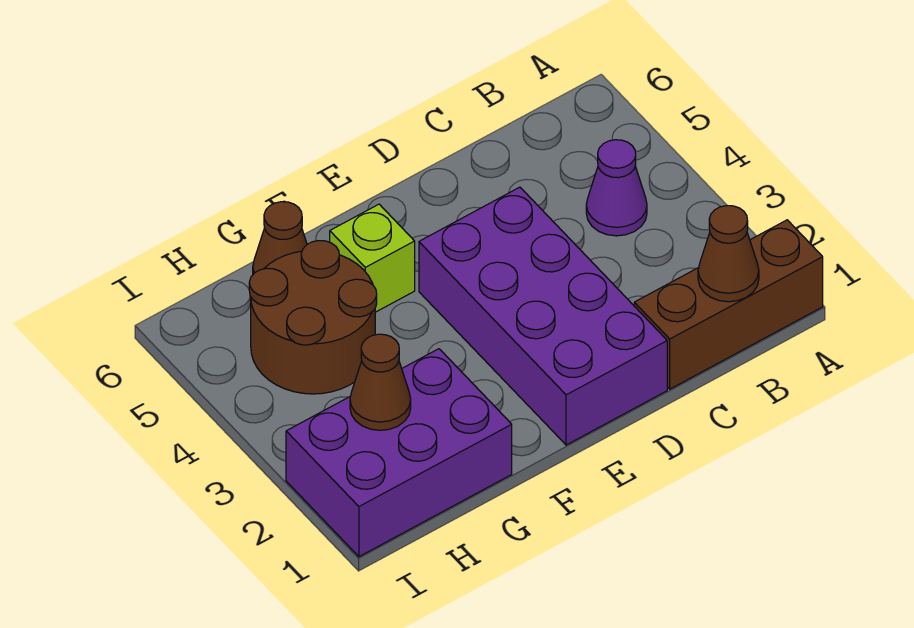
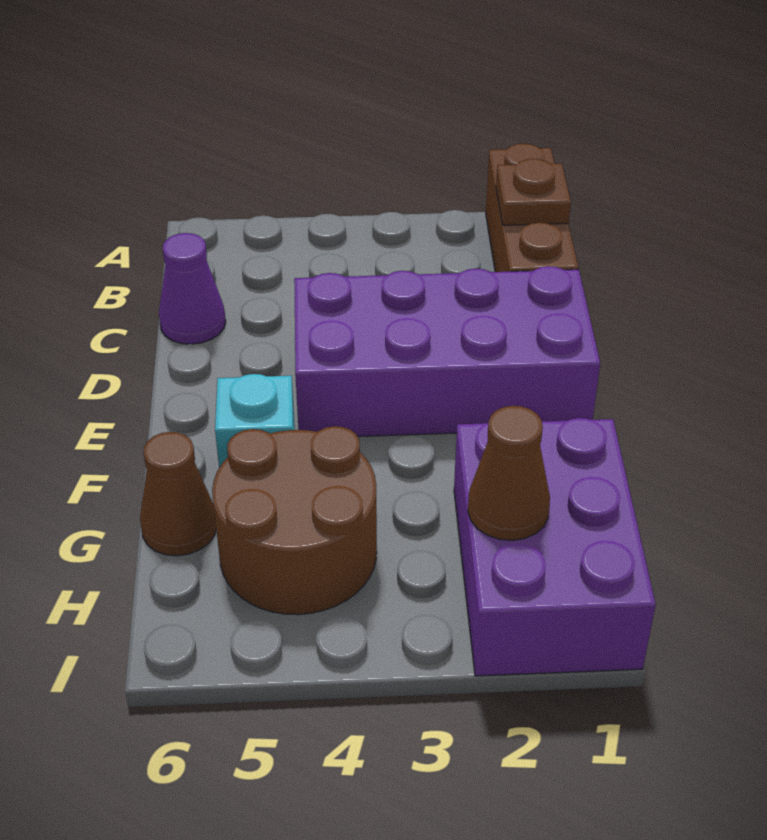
brown cone B1 level 2 -> brown plate B1 level 2
purple cone B4 level 1 -> purple cone C6 level 1
lime brick F5 level 1 -> cyan brick F5 level 1

